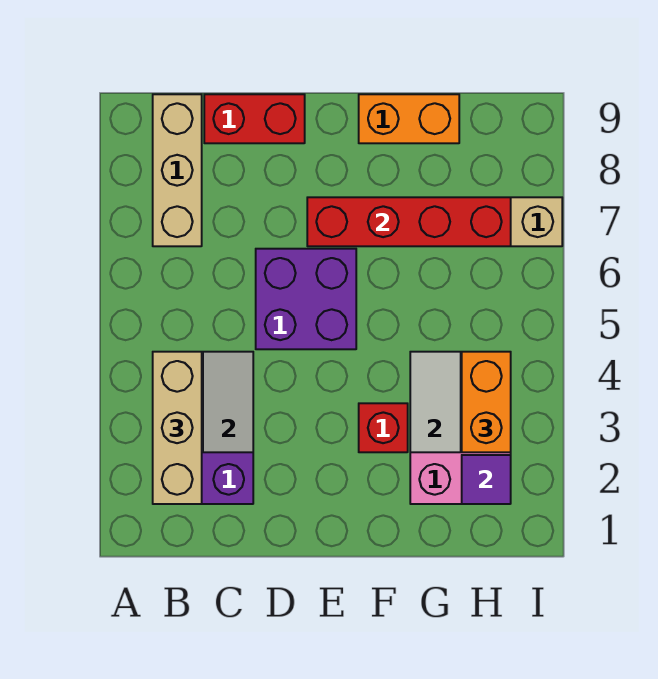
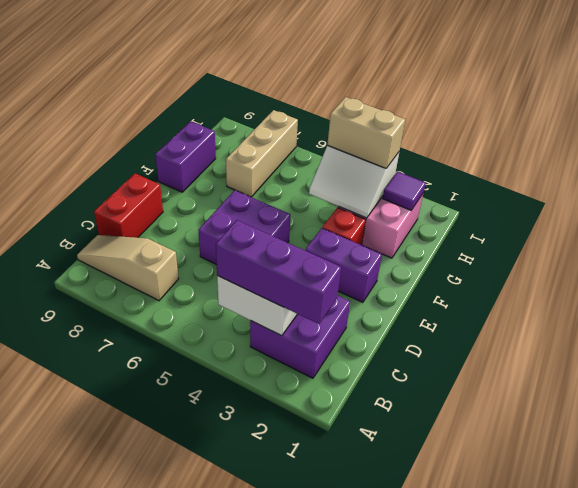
tan brick B2:B4 level 3 -> purple brick B2:B4 level 3
tan brick B7:B9 level 1 -> tan slope B7:B9 level 1 top 7
none -> purple brick E2:E3 level 1
red brick E7:H7 level 2 -> none
orange brick F9:G9 level 1 -> purple brick F9:G9 level 1
orange brick H3:H4 level 3 -> tan brick H3:H4 level 3

